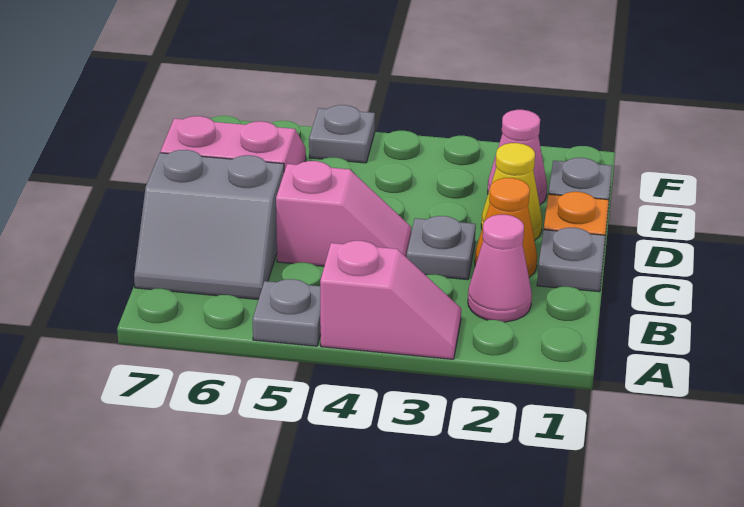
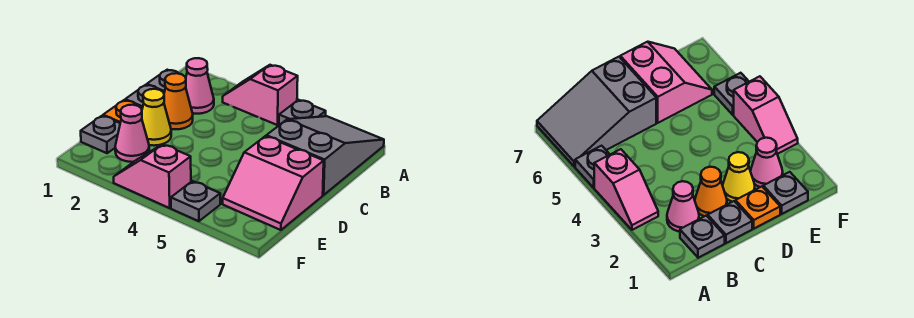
grey slope B6:C7 level 1 top C -> grey slope A6:C7 level 1 top C
grey plate C3 level 1 -> grey plate B1 level 1
pink slope C4:C5 level 1 top 5 -> pink slope F3:F4 level 1 top 4

